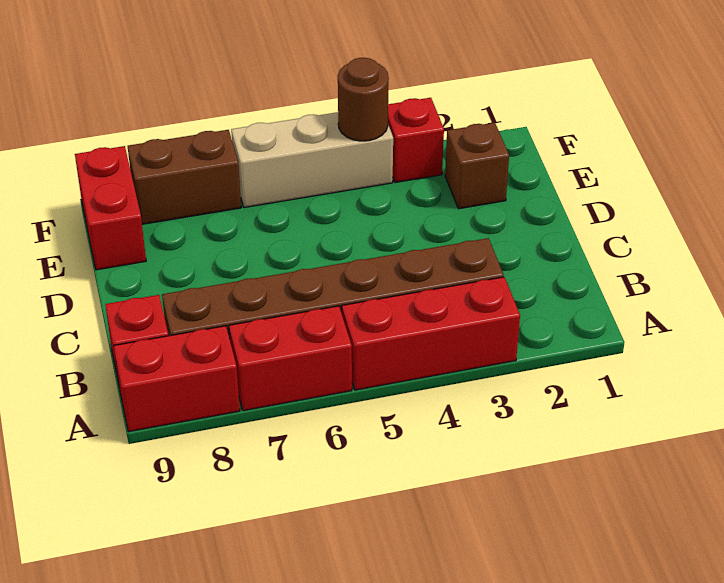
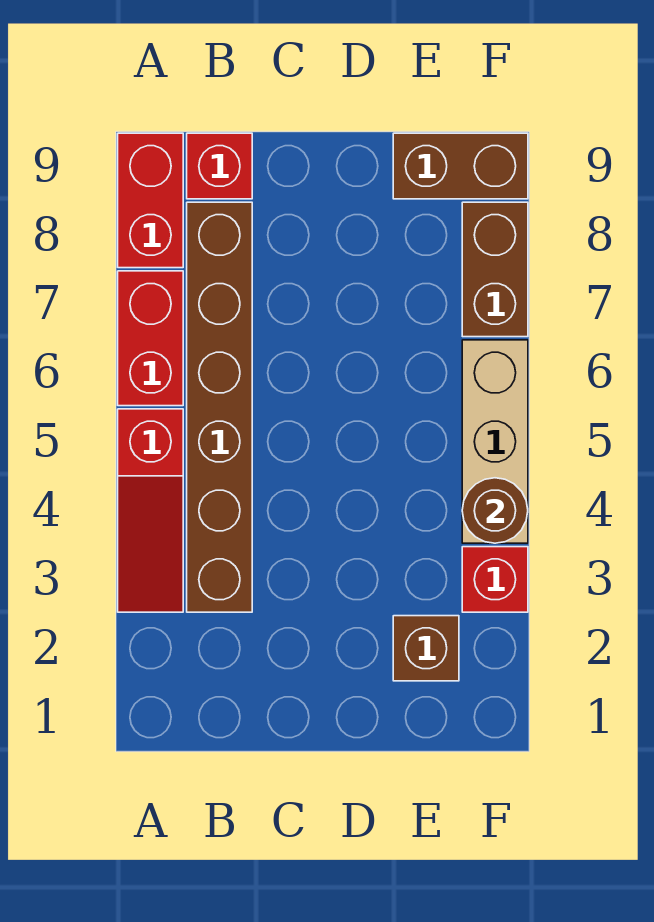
red brick A3:A5 level 1 -> red slope A3:A5 level 1 top 5
red brick E9:F9 level 1 -> brown brick E9:F9 level 1

